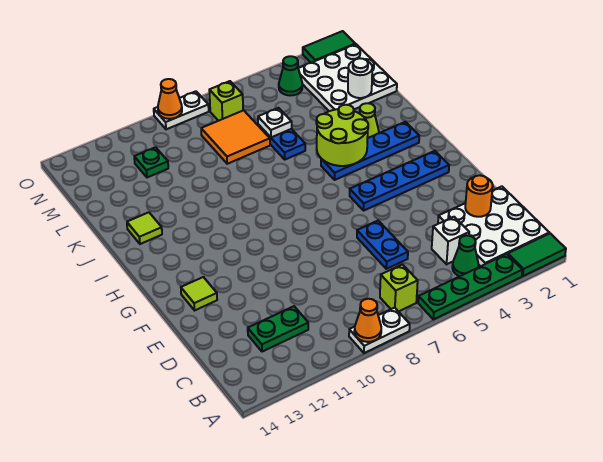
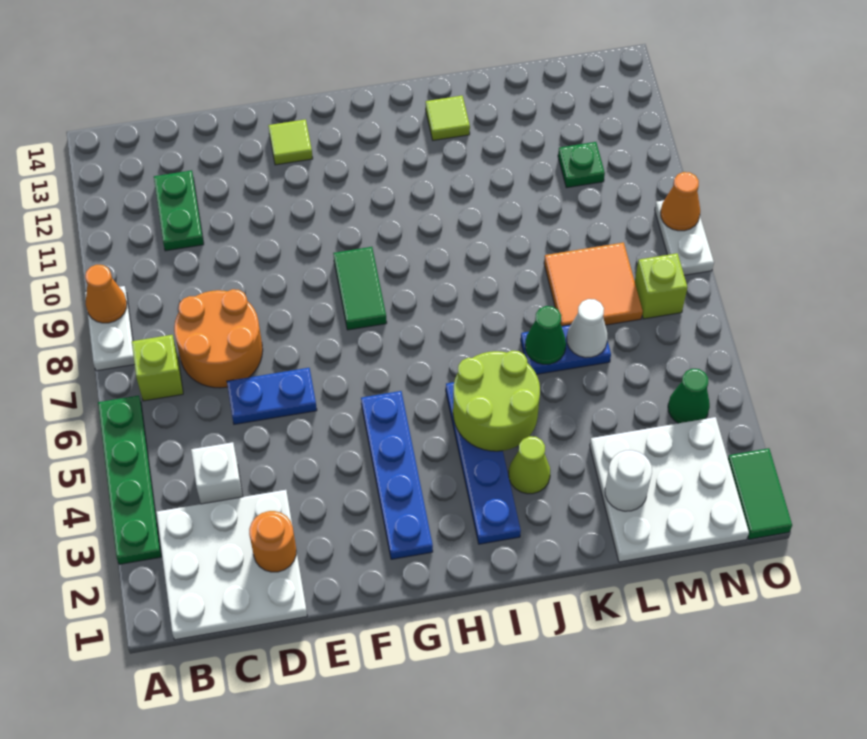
green tile A1:A2 level 1 -> green tile G8:G9 level 1
green cone B4 level 1 -> green cone K6 level 2
none -> orange round brick C7:D8 level 1
white plate L6 level 2 -> white cone L6 level 2

